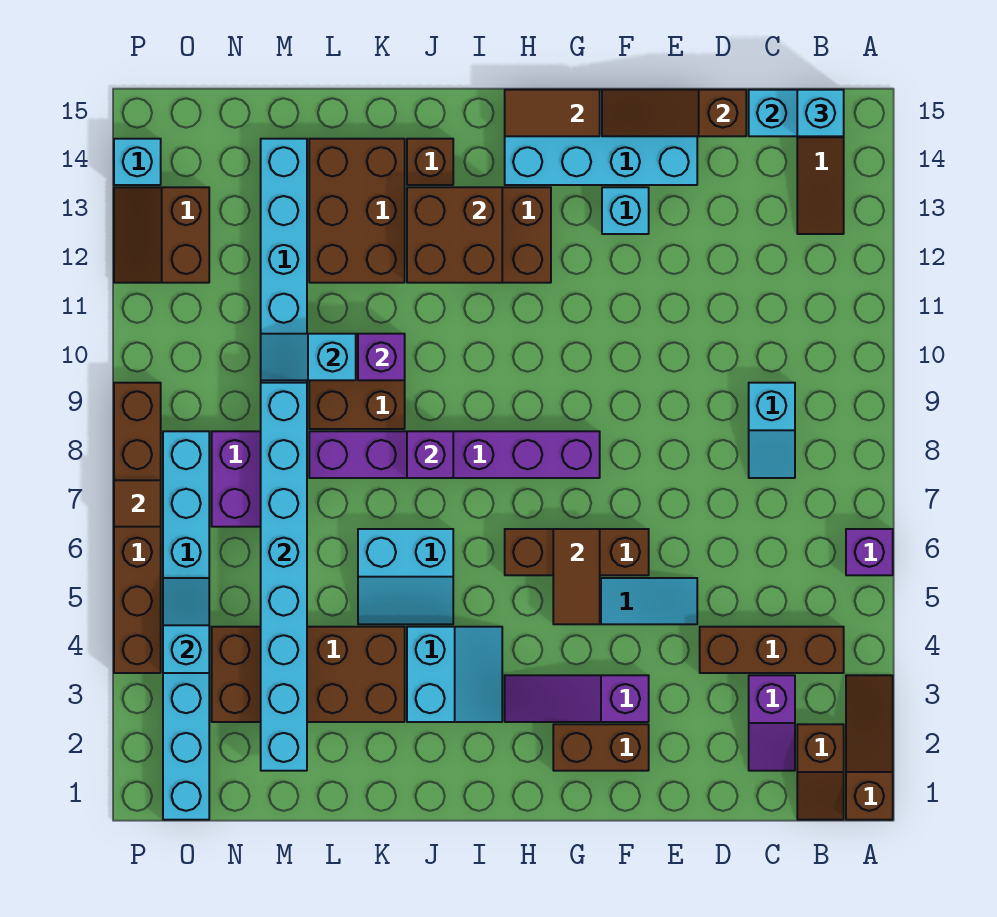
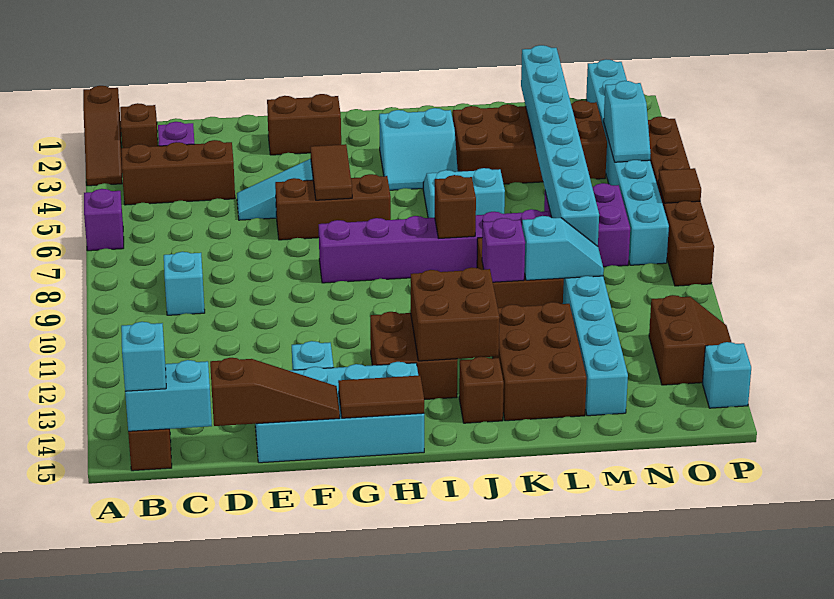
purple slope F3:H3 level 1 top F -> none
cyan slope I3:J4 level 1 top J -> cyan slope I3:J4 level 1 top 3
purple brick J8 level 2 -> brown brick J8 level 2

